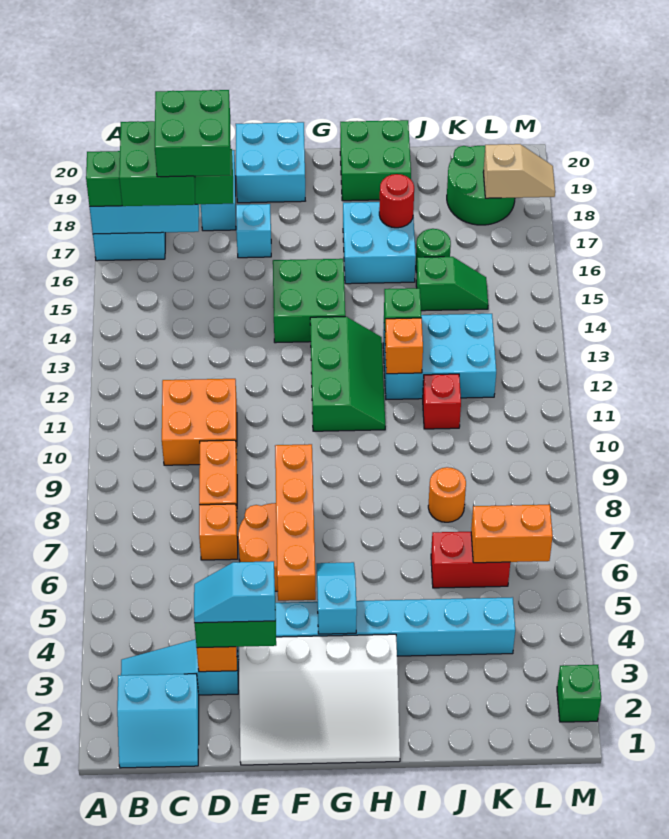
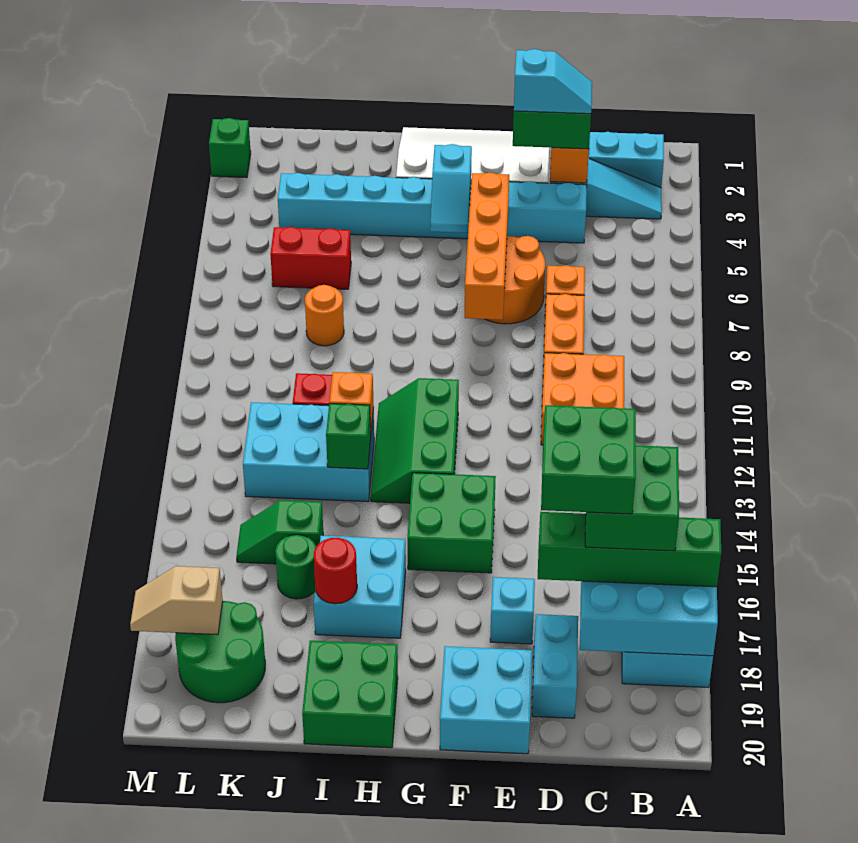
orange brick K6:L6 level 2 -> none

